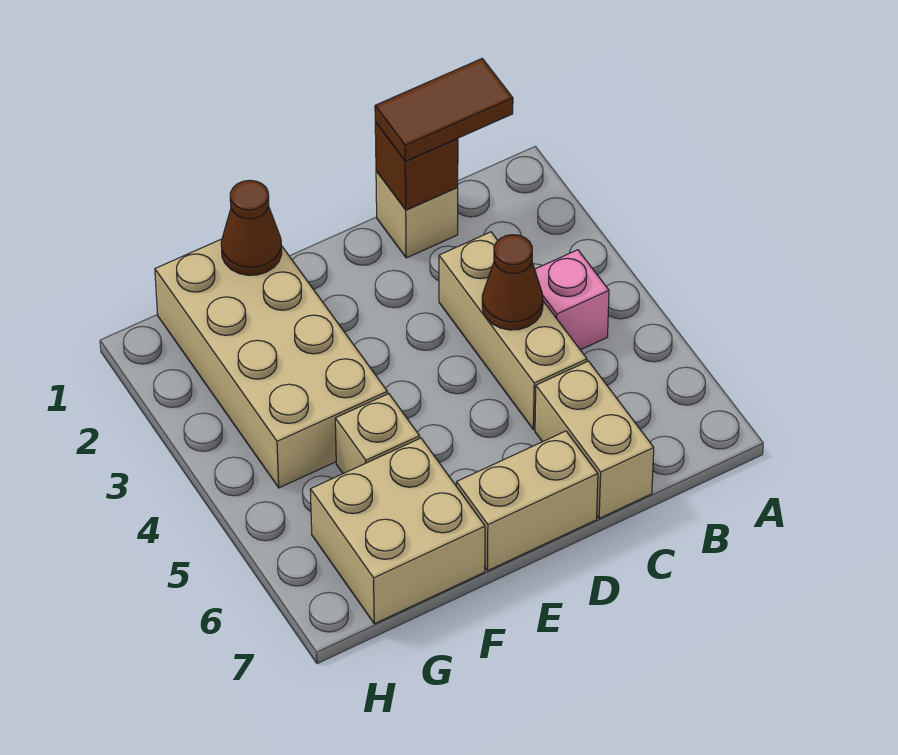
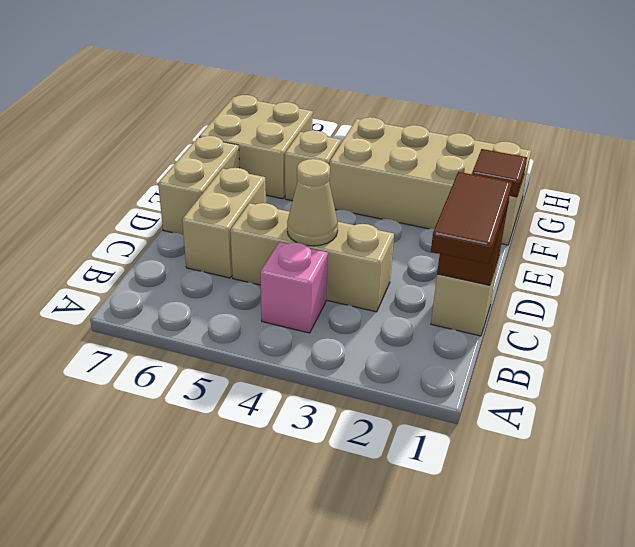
brown cone C4 level 2 -> tan cone C4 level 2
tan brick C6:C7 level 1 -> tan brick C6:D6 level 1
brown cone F1 level 2 -> brown tile F1 level 2

